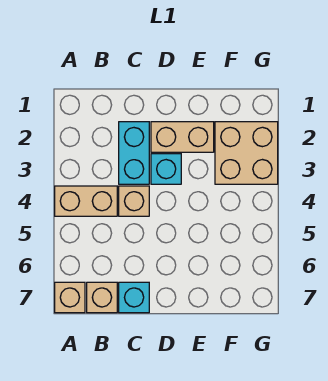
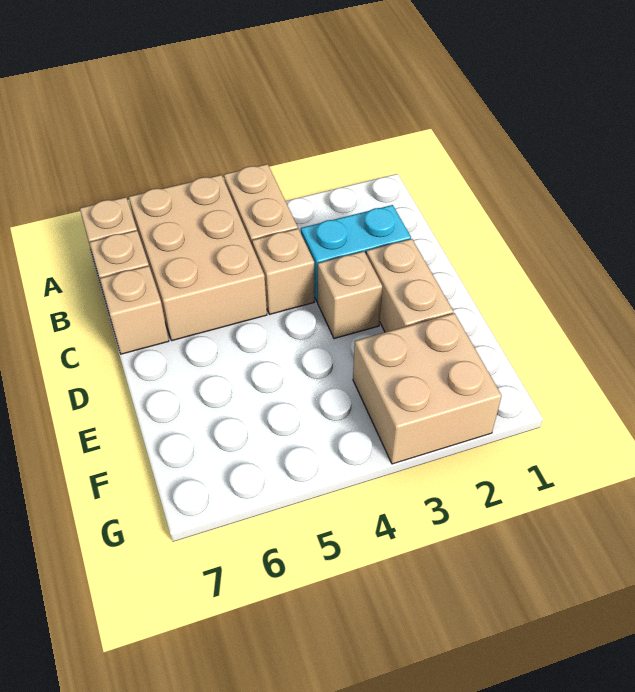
none -> tan brick A5:C6 level 1
cyan brick C7 level 1 -> tan brick C7 level 1
cyan brick D3 level 1 -> tan brick D3 level 1

